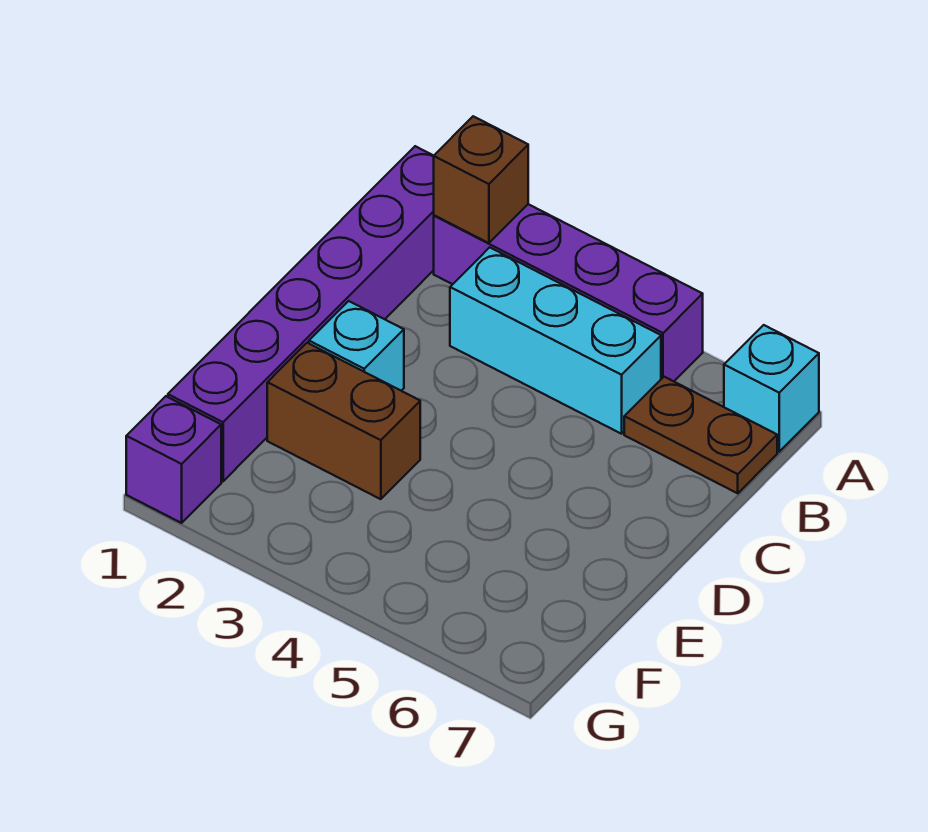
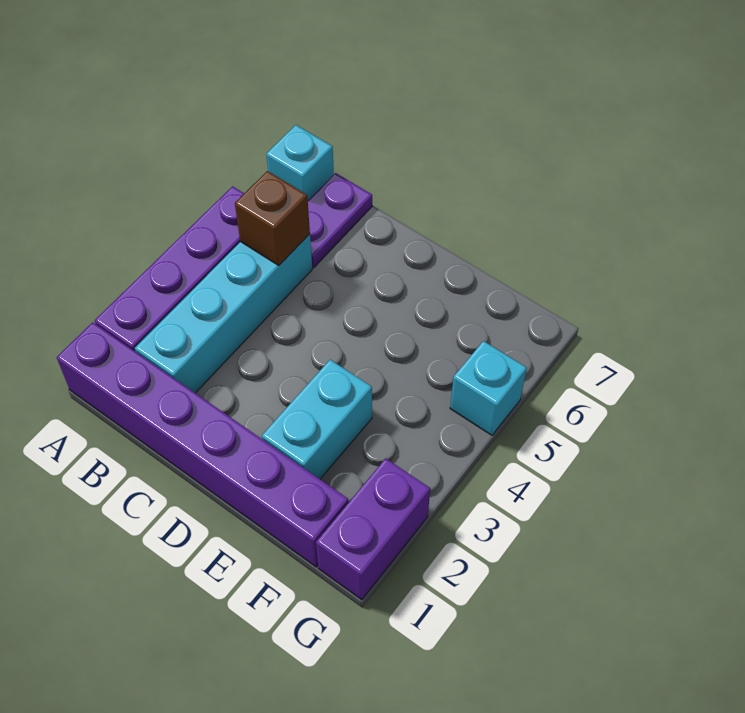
brown brick A2 level 2 -> brown brick B5 level 2
cyan brick B3:B5 level 1 -> cyan brick B2:B5 level 1
brown plate B6:B7 level 1 -> purple plate B6:B7 level 1
cyan brick D2 level 1 -> cyan brick G5 level 1
brown brick E2:E3 level 1 -> cyan brick E2:E3 level 1
purple brick G1 level 1 -> purple brick G1:G2 level 1

